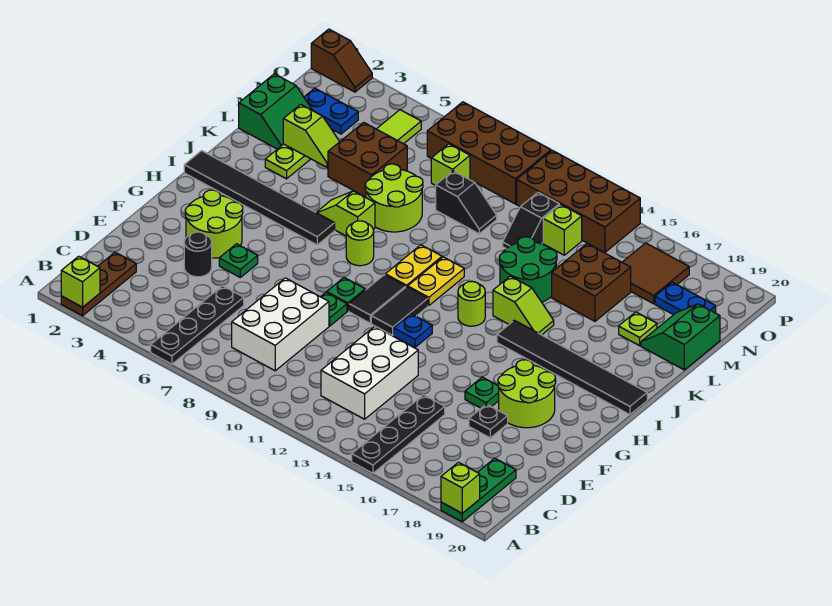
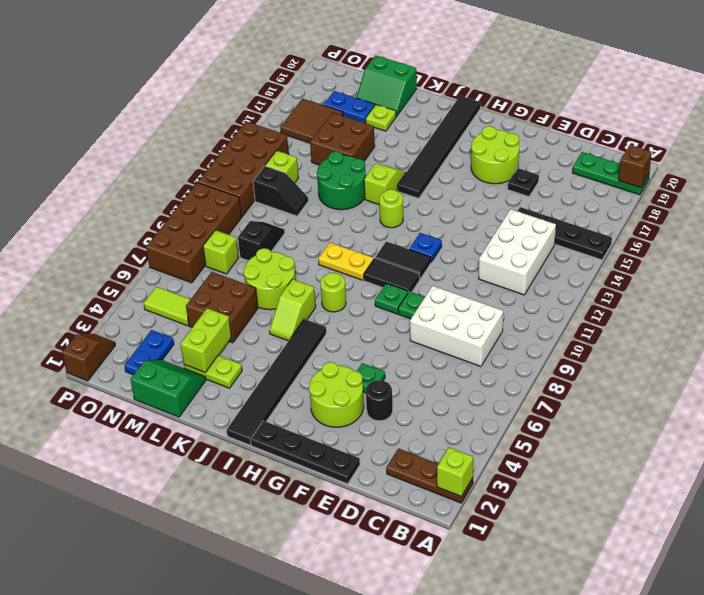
black plate A6:D6 level 1 -> black plate E1:H1 level 1
lime brick A19 level 2 -> brown brick A19 level 2
white brick C12:E13 level 1 -> white brick C12:D14 level 1
green plate F16 level 1 -> none
yellow plate I11:J11 level 1 -> none
lime slope L3:L4 level 2 top 3 -> lime brick L3:L4 level 2
blue plate N18:N19 level 1 -> blue plate M18:N18 level 1

